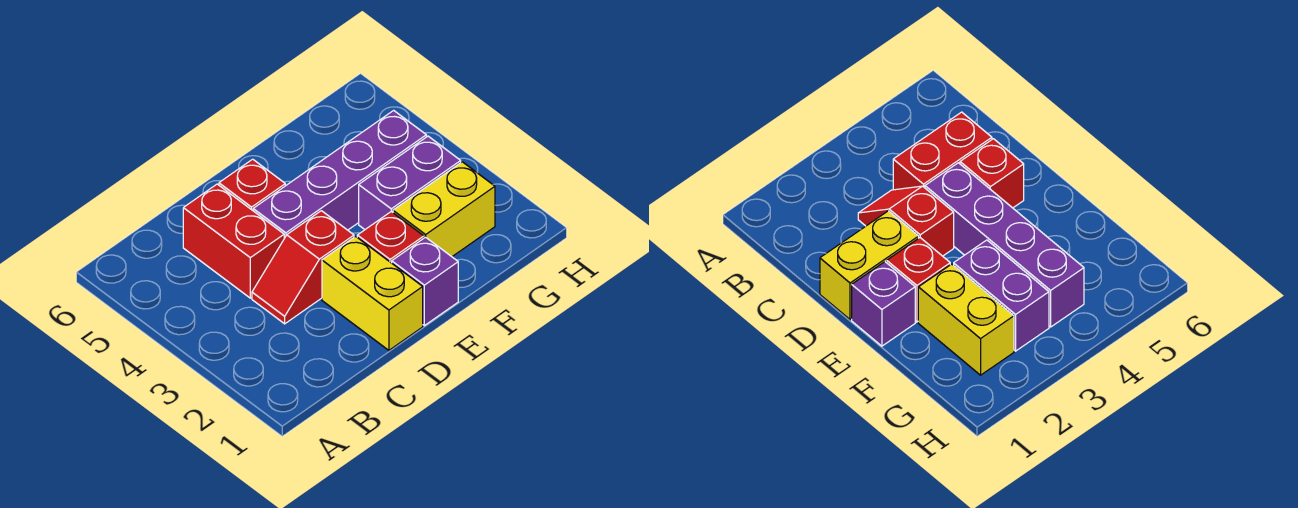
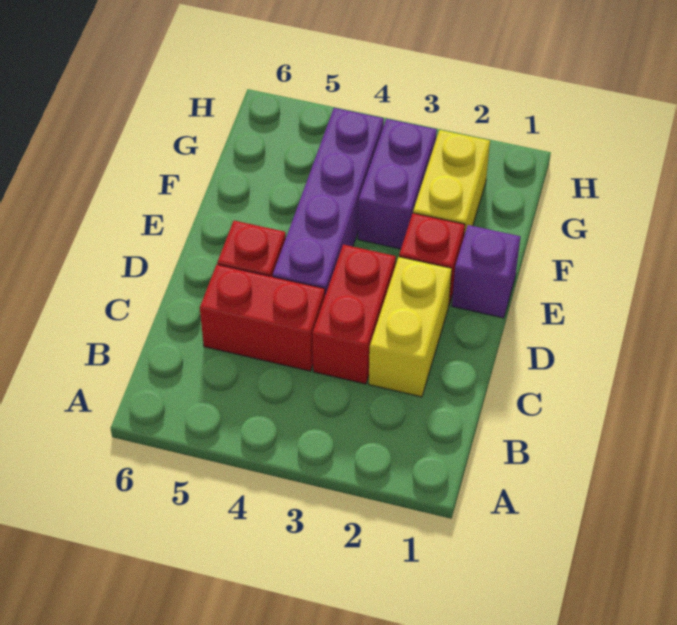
red slope C3:D3 level 1 top D -> red brick C3:D3 level 1
yellow brick D1:D2 level 1 -> yellow brick C2:D2 level 1

